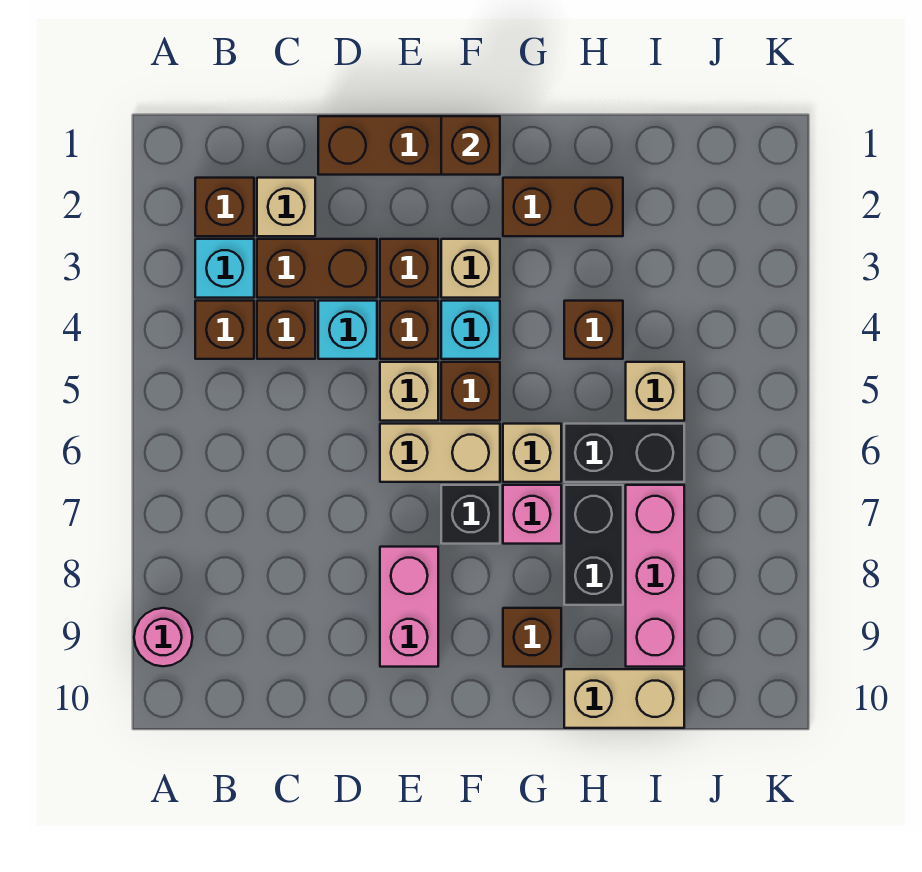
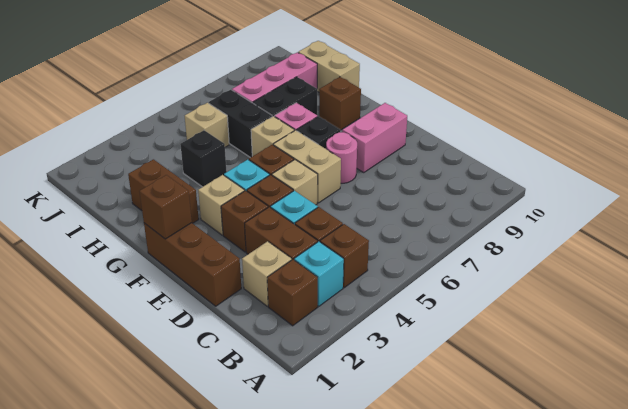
pink round brick A9 level 1 -> pink round brick E7 level 1
brown brick H4 level 1 -> black brick H4 level 1

